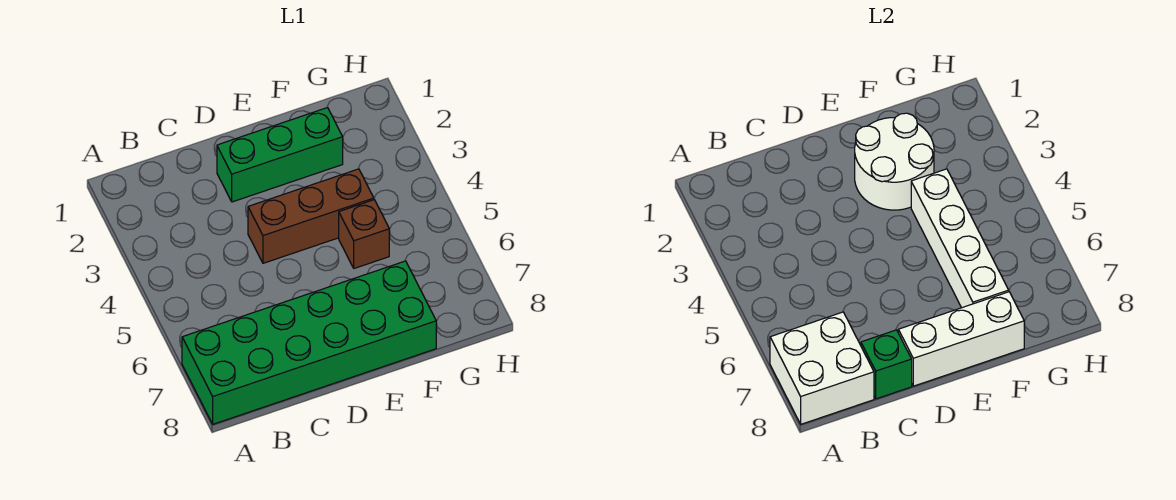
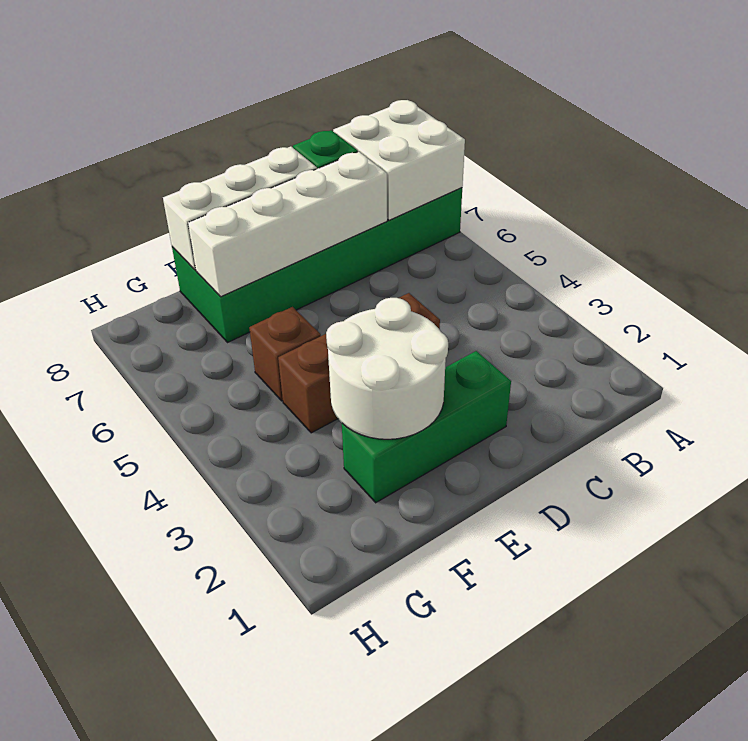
white brick F4:F7 level 2 -> white brick C7:F7 level 2

